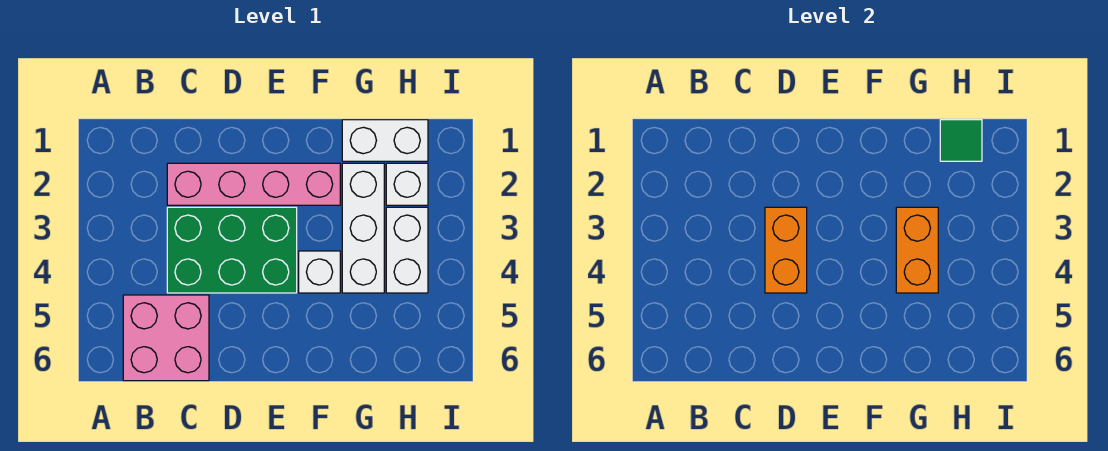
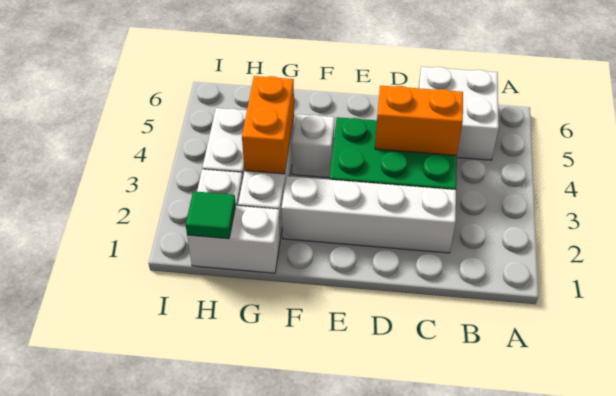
pink brick B5:C6 level 1 -> white brick B5:C6 level 1
pink brick C2:F2 level 1 -> white brick C2:F2 level 1
orange brick D3:D4 level 2 -> orange brick C4:D4 level 2

